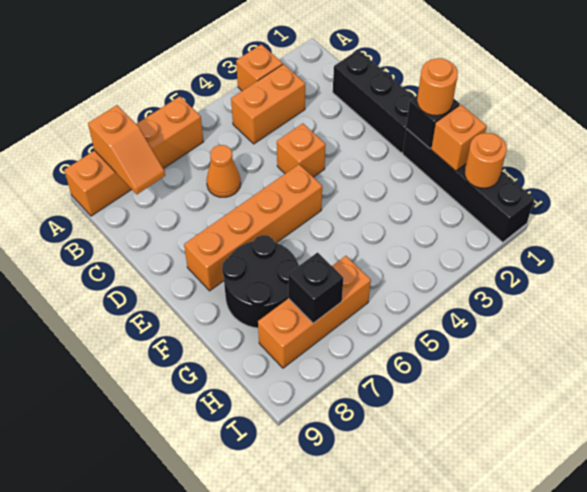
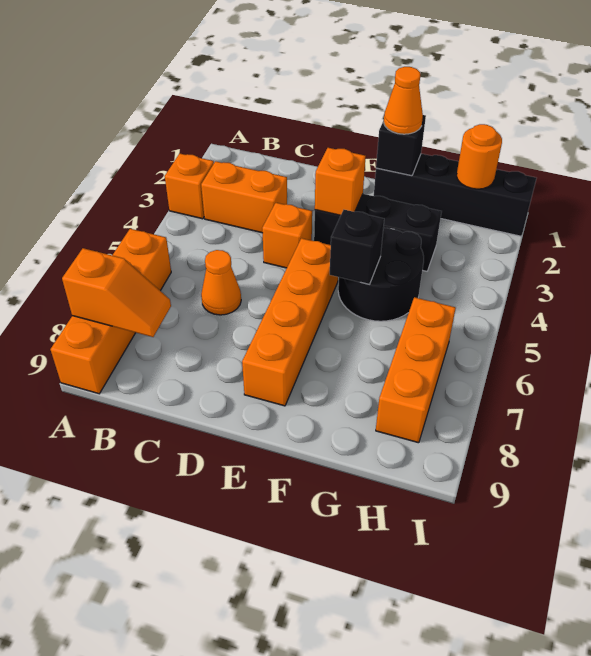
orange brick B3:B4 level 1 -> orange brick B3:C3 level 1
black brick C1:E1 level 1 -> black brick E3:G3 level 1
orange round brick F1 level 3 -> orange cone F1 level 3
black round brick F7:G8 level 1 -> black round brick F4:G5 level 1
orange brick G1 level 2 -> orange brick E3 level 2
black brick H7 level 2 -> black brick F5 level 2

